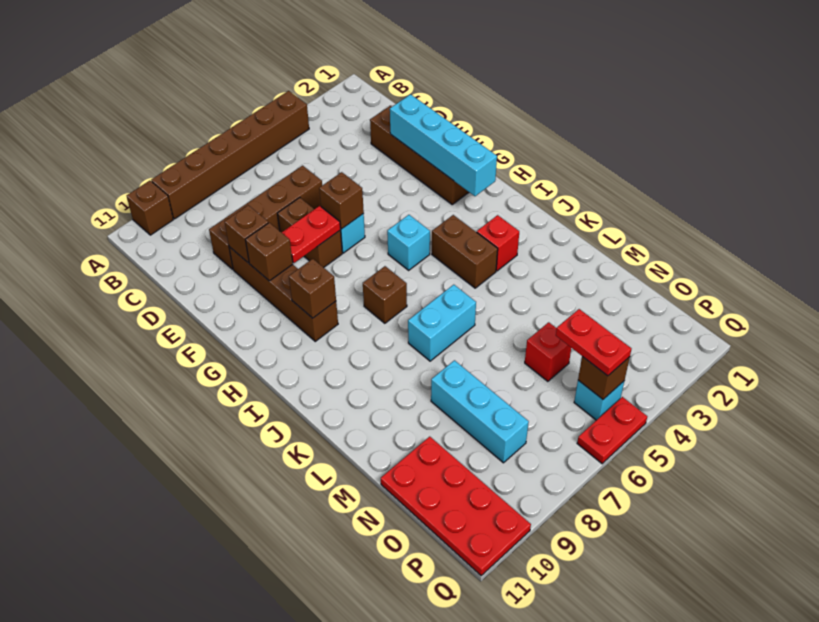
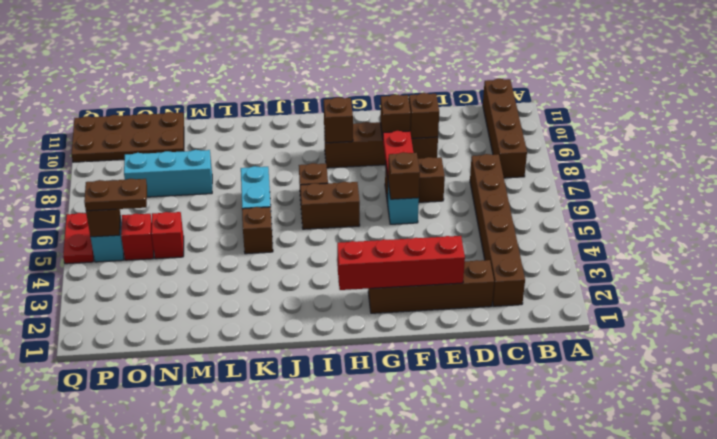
brown brick A4:A9 level 1 -> brown brick C2:C7 level 1
brown brick A10 level 1 -> brown brick K5 level 1
brown brick D6:D9 level 1 -> brown brick B8:B11 level 1
cyan brick E2:H2 level 2 -> red brick E2:H2 level 2
cyan brick H5 level 1 -> none
brown brick I4:J4 level 1 -> brown brick H6:I6 level 1
red brick J3 level 1 -> red brick O5 level 1
red plate N10:Q11 level 1 -> brown plate N10:Q11 level 1
red plate O5:P5 level 3 -> brown plate O5:P5 level 3

